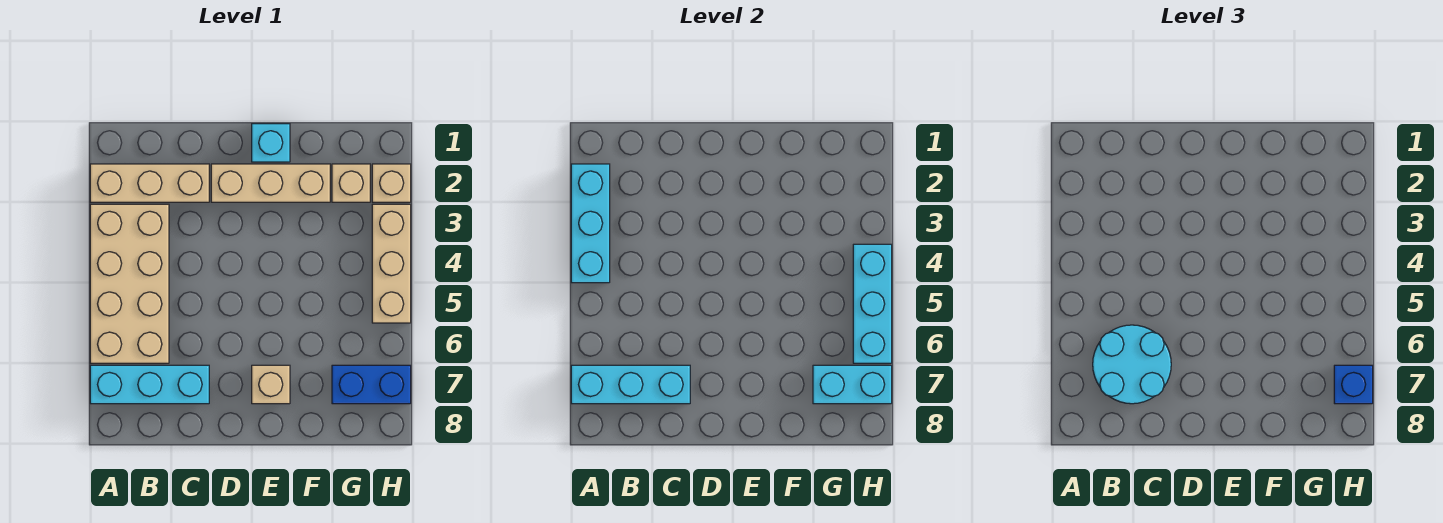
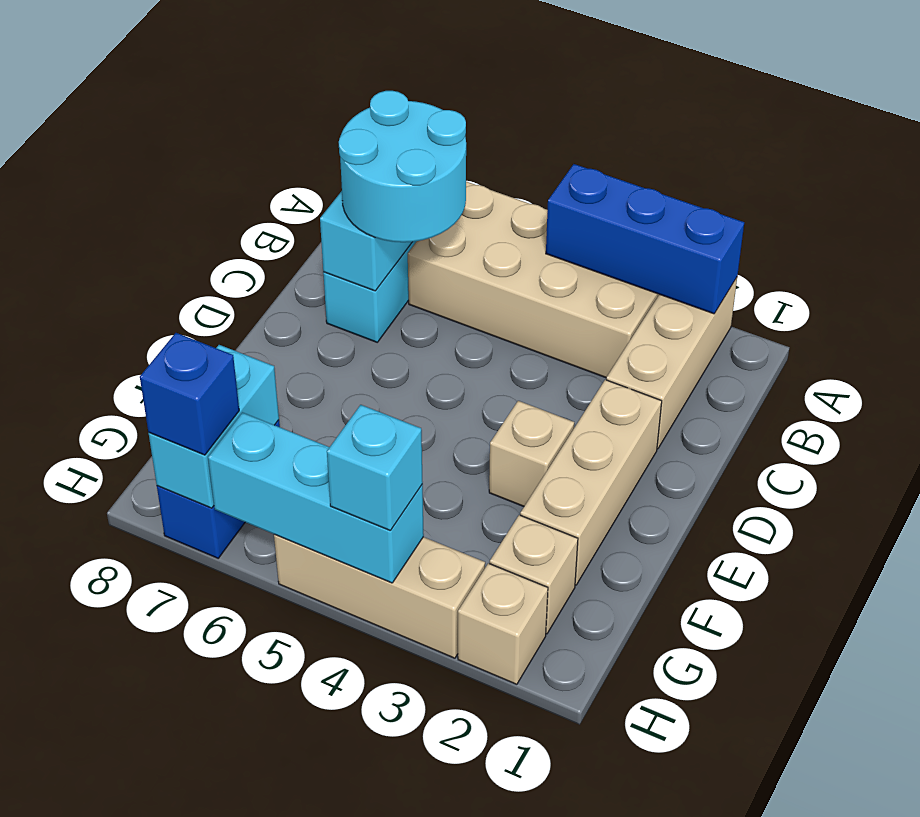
cyan brick A2:A4 level 2 -> blue brick A2:A4 level 2
cyan brick E1 level 1 -> cyan brick H4 level 3
tan brick E7 level 1 -> tan brick E3 level 1

